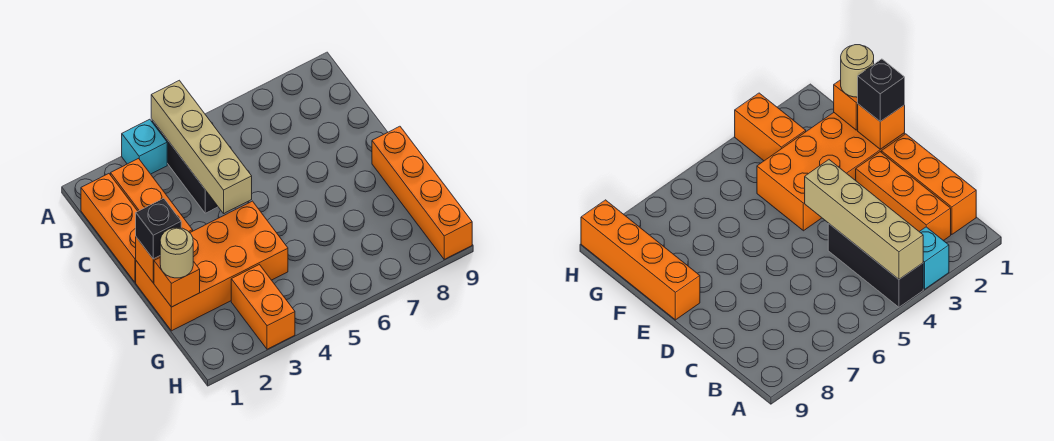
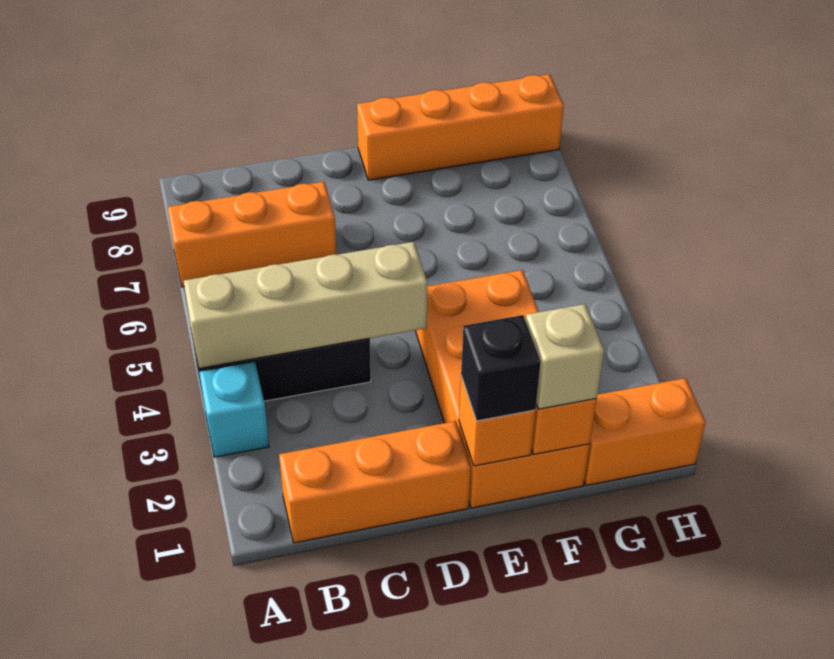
orange brick B2:D2 level 1 -> orange brick A7:C7 level 1
tan round brick F1 level 3 -> tan brick F1 level 3
orange brick G3:H3 level 1 -> orange brick G1:H1 level 1

